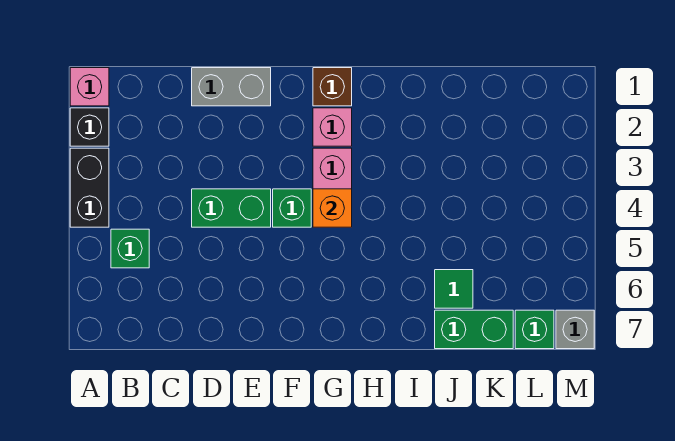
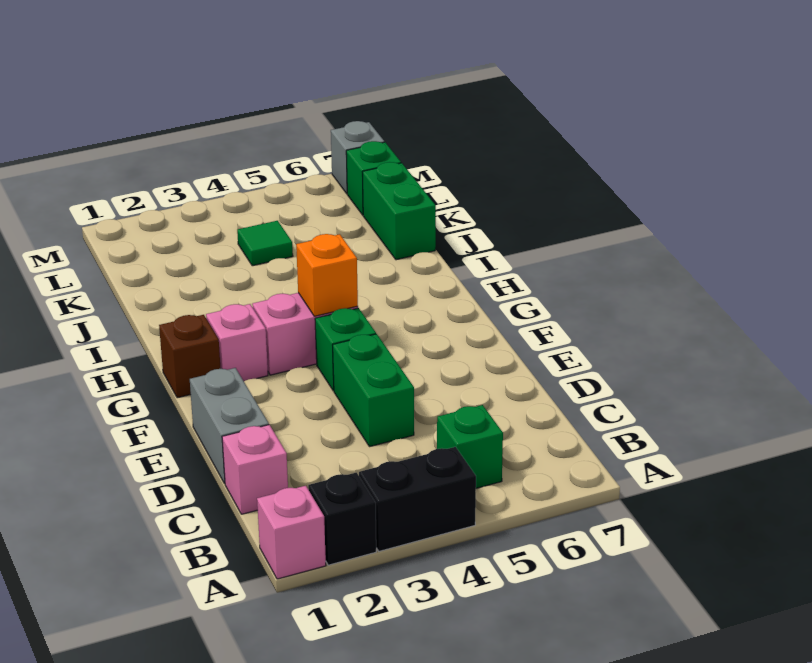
none -> pink brick C1 level 1
green tile J6 level 1 -> green tile K4 level 1

